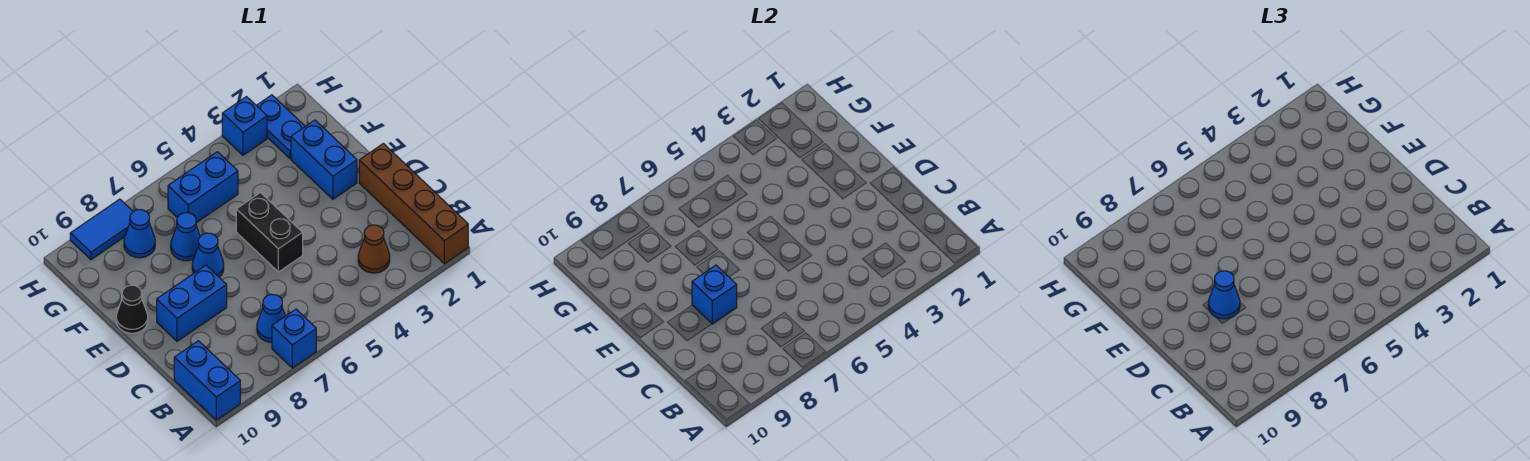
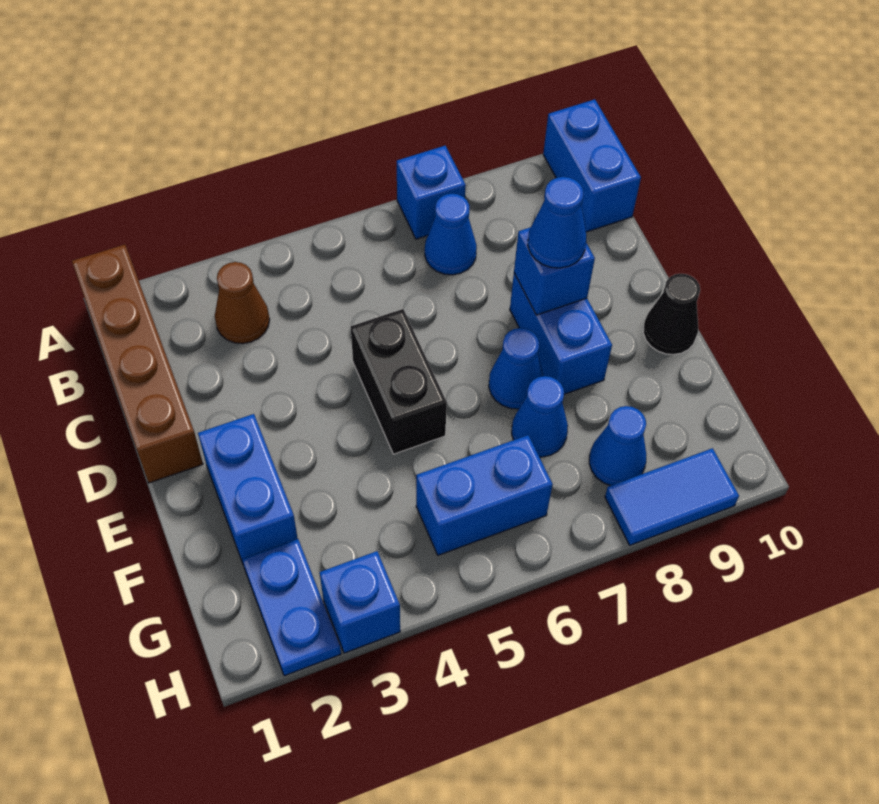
blue brick D8:D9 level 1 -> blue brick D8:E8 level 1

